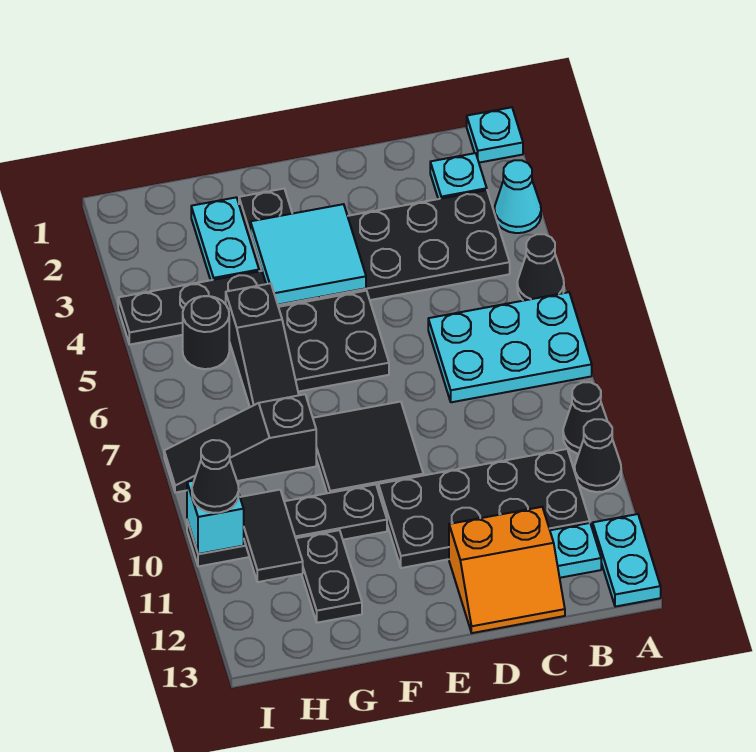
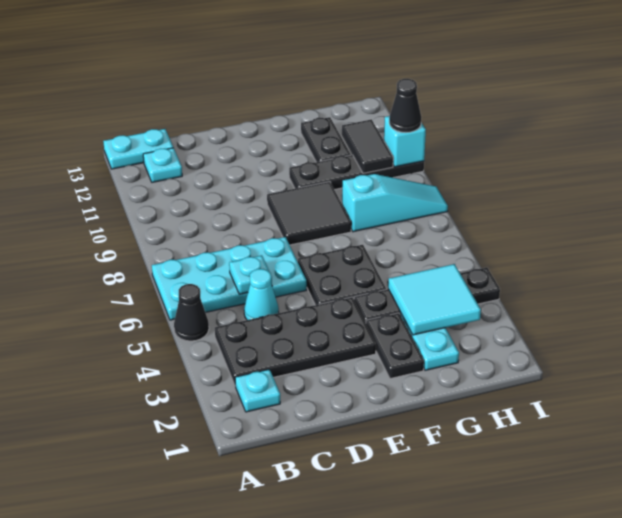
cyan plate A1 level 1 -> cyan plate C6 level 2
cyan cone A3 level 1 -> cyan cone C5 level 1
cyan plate A6:C7 level 1 -> cyan plate A6:D7 level 1
black cone A9 level 1 -> none
black cone A10 level 1 -> none
cyan plate A12:A13 level 1 -> cyan plate A13:B13 level 1
black plate B10:E11 level 1 -> none
orange slope C12:D13 level 1 top 12 -> none
cyan tile E3:F4 level 2 -> cyan tile G3:H4 level 2
black slope G5:G7 level 1 top 5 -> none
black slope G8:I8 level 1 top G -> cyan slope G8:I8 level 1 top G
black round brick H5 level 1 -> none

